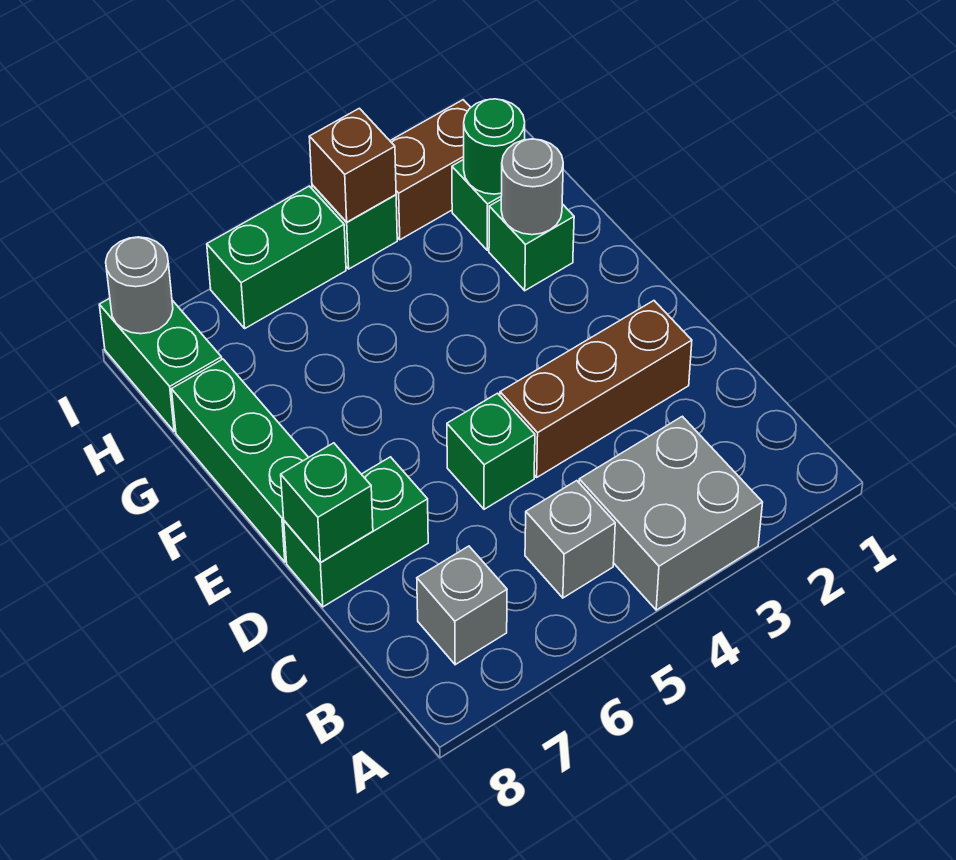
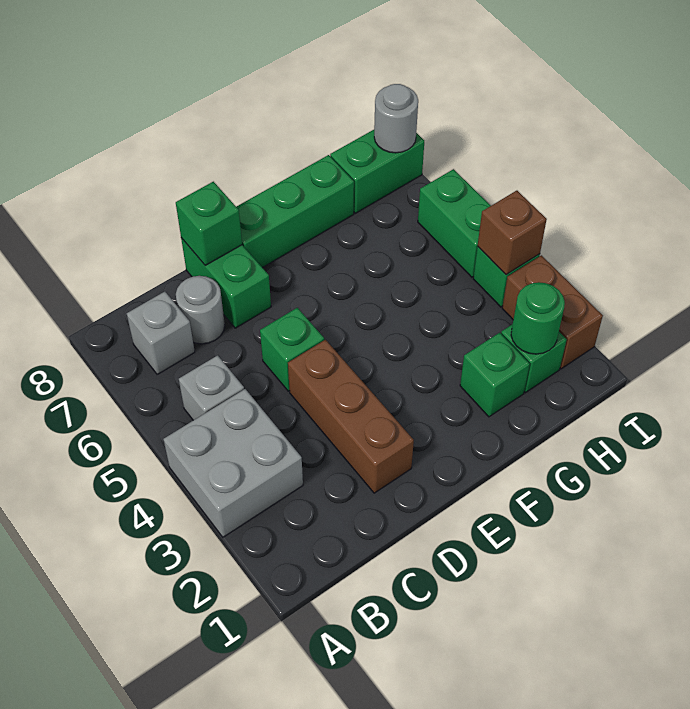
grey round brick G2 level 2 -> grey round brick C7 level 1

